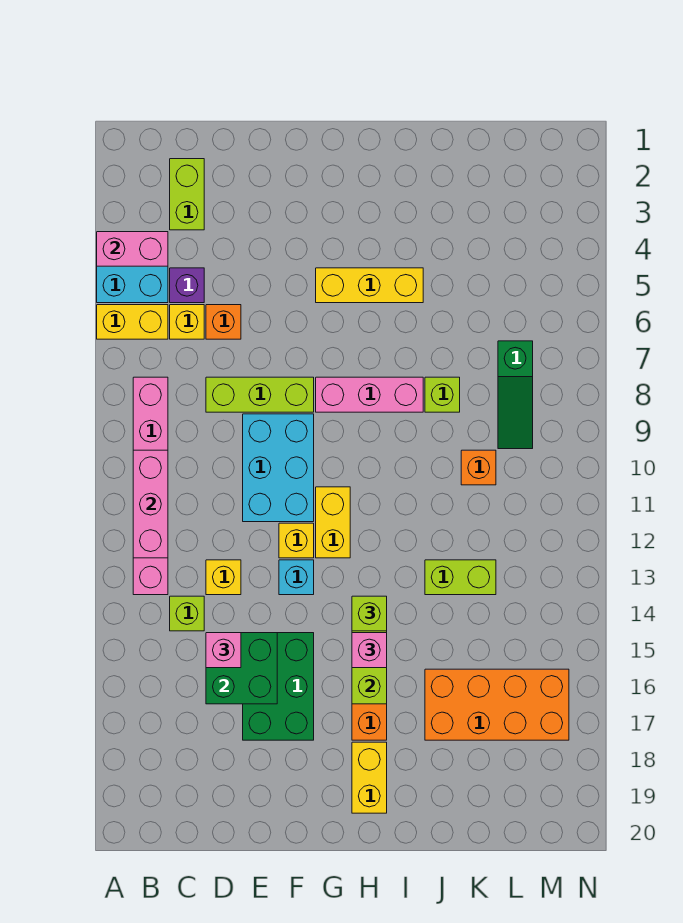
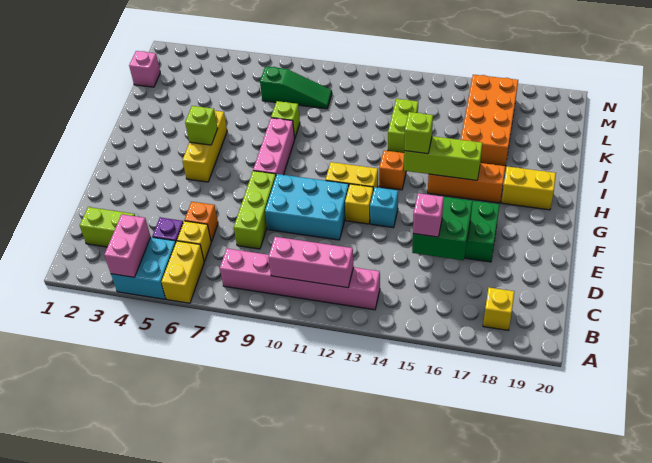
lime brick C14 level 1 -> lime brick H5 level 2
yellow brick D13 level 1 -> yellow brick B18 level 1
pink brick H15 level 3 -> pink brick L1 level 1
orange brick K10 level 1 -> orange brick H13 level 1

